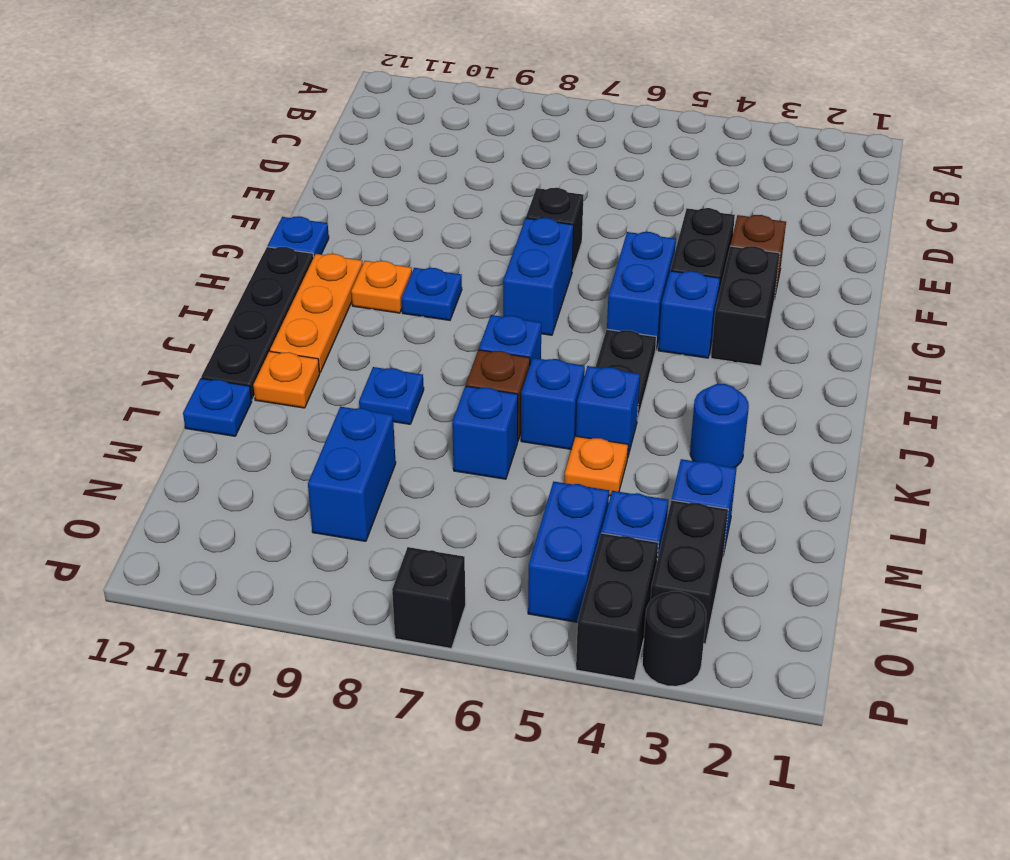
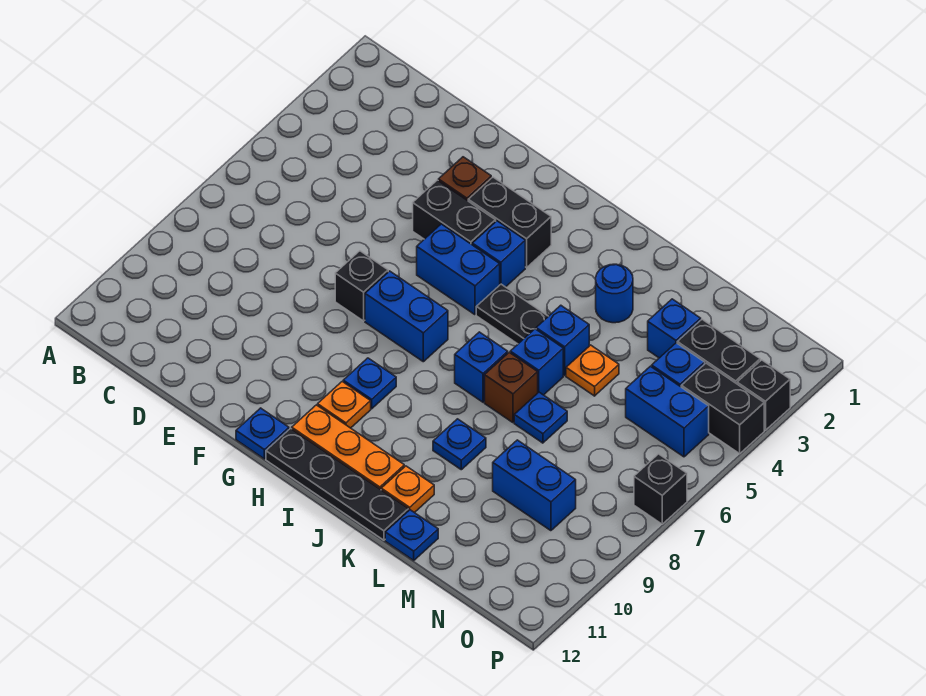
blue brick L7 level 1 -> blue plate L7 level 1
black round brick P3 level 1 -> black brick P3 level 1

